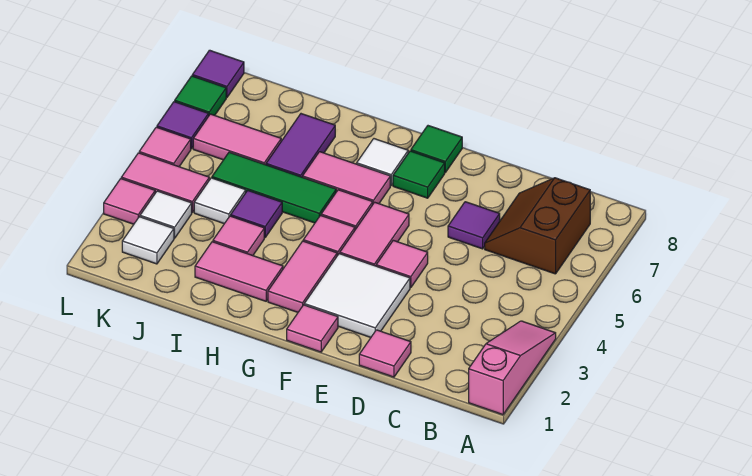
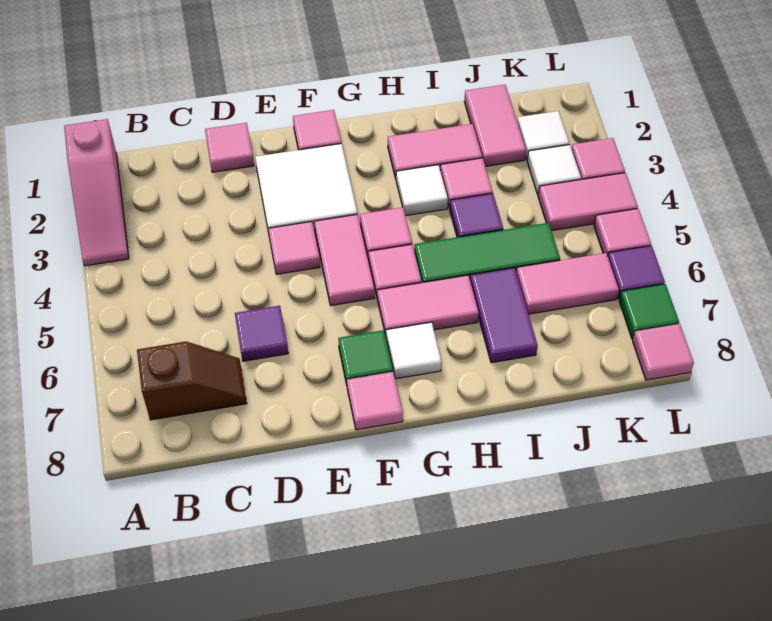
brown slope B6:C7 level 1 top B -> brown slope B7:C7 level 1 top B
green tile F8 level 1 -> pink tile F8 level 1
pink tile G2:G3 level 1 -> pink tile J1:J2 level 1
white tile J4 level 1 -> white tile H3 level 1
purple tile L8 level 1 -> pink tile L8 level 1

